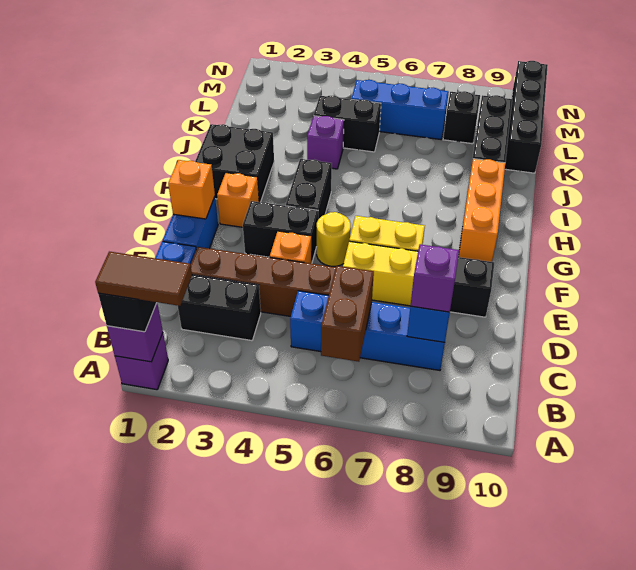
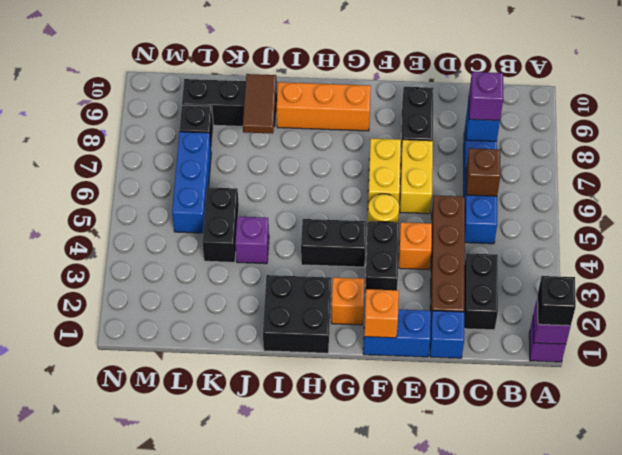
brown tile A1:A2 level 4 -> brown tile J8:J9 level 2
brown brick B6:C6 level 2 -> brown brick C6 level 2
black brick K10:N10 level 1 -> none

